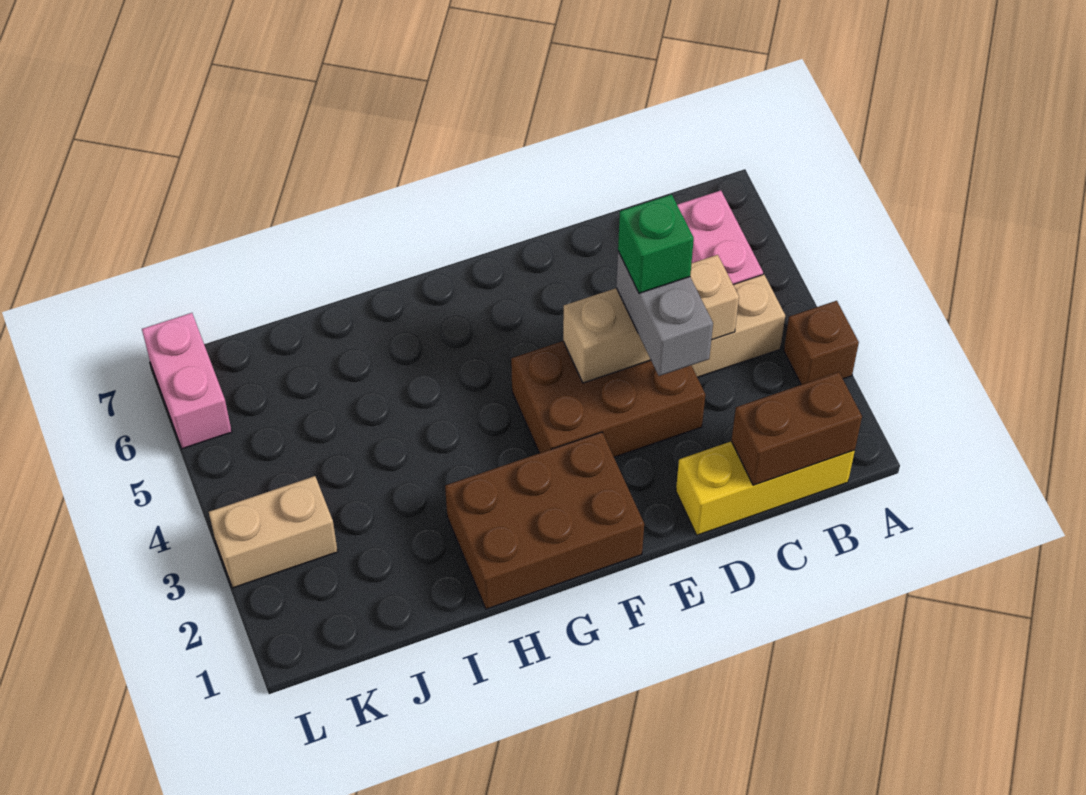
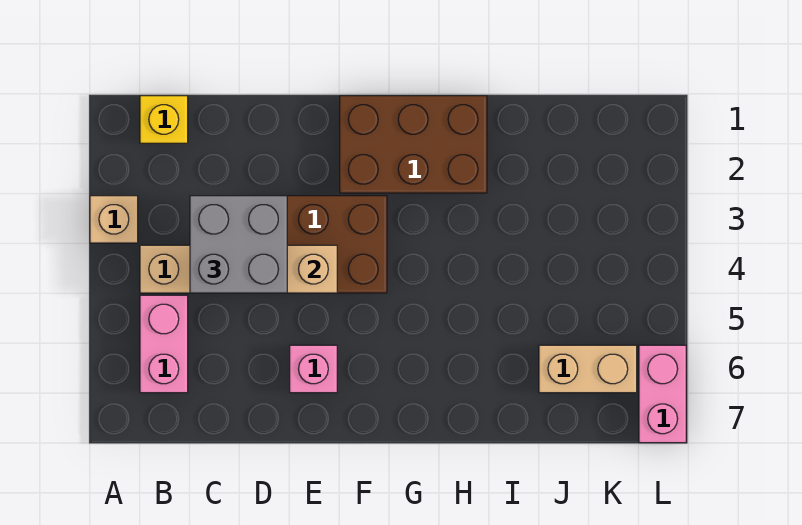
brown brick A3 level 1 -> tan brick A3 level 1
yellow brick B1:D1 level 1 -> yellow brick B1 level 1
brown brick B1:C1 level 2 -> none
grey brick D3:D4 level 3 -> grey brick C3:D4 level 3
green brick D4 level 4 -> none
none -> pink brick E6 level 1
tan brick K3:L3 level 1 -> tan brick J6:K6 level 1

